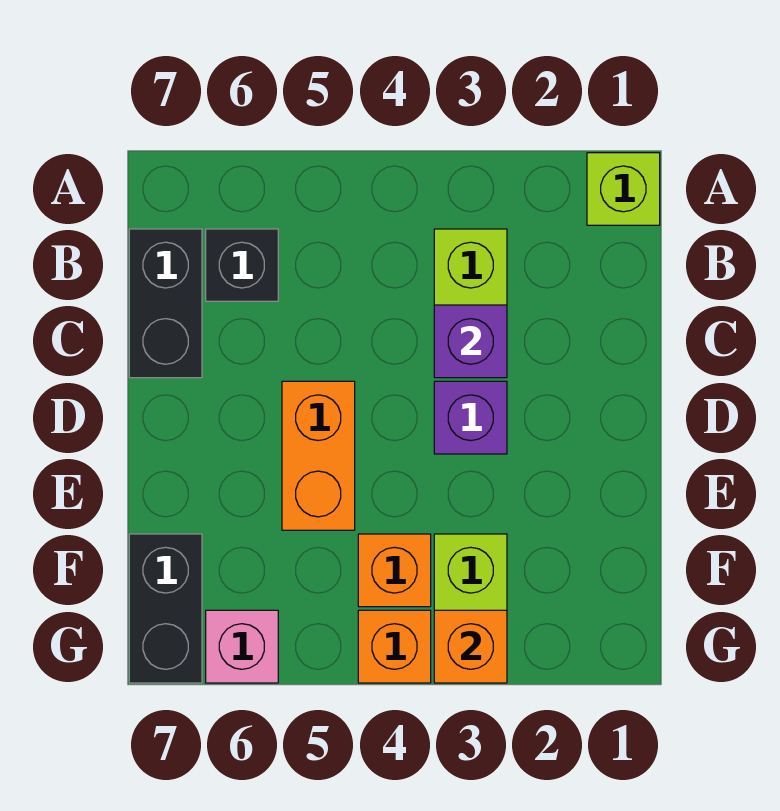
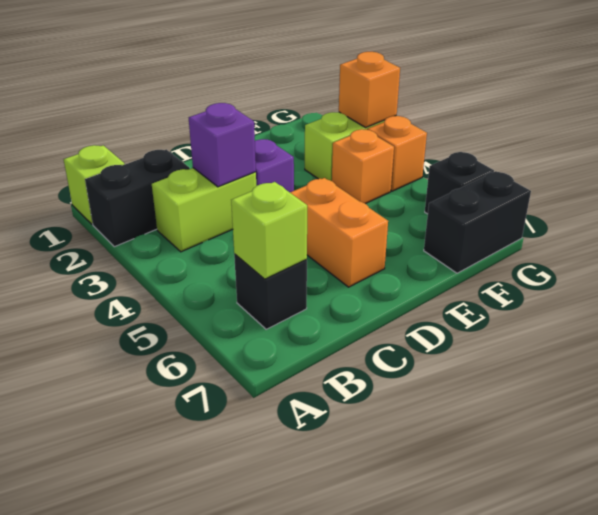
none -> lime brick B6 level 2
black brick B7:C7 level 1 -> black brick A2:B2 level 1
orange brick D5:E5 level 1 -> orange brick D5:D6 level 1
pink brick G6 level 1 -> black brick G6 level 1

